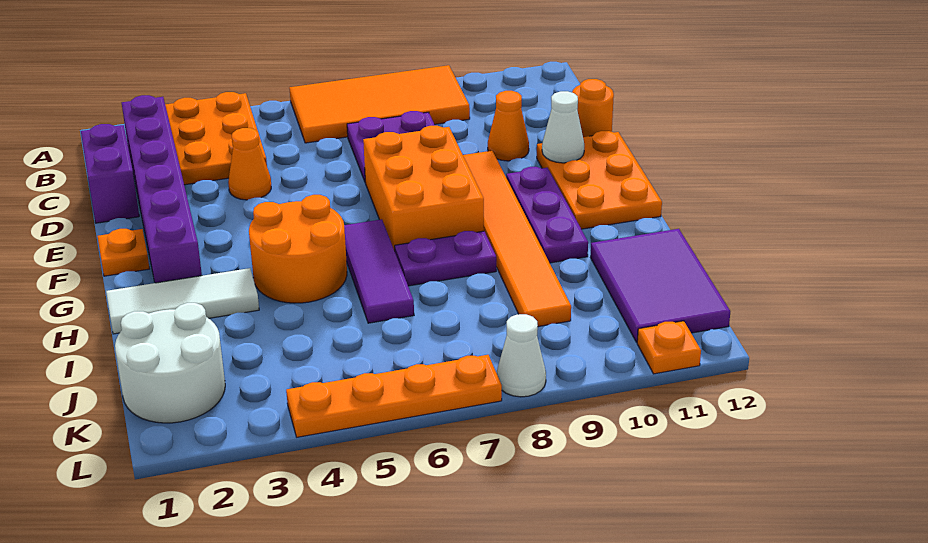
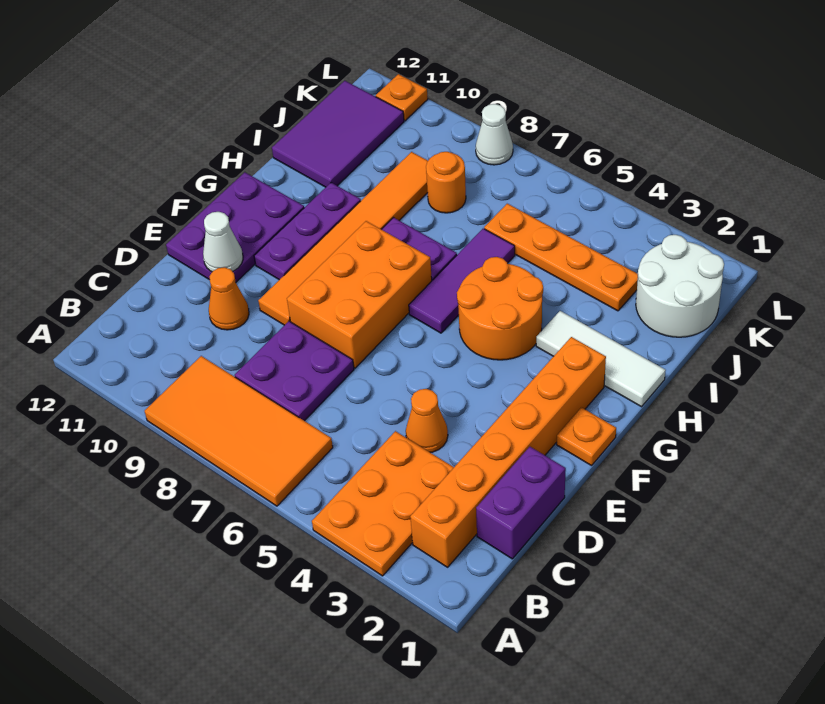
purple brick B2:G2 level 1 -> orange brick B2:G2 level 1
orange round brick D12 level 1 -> orange round brick J8 level 1
orange plate E11:G12 level 1 -> purple plate E11:G12 level 1
orange plate L4:L7 level 1 -> orange plate J3:J6 level 1

